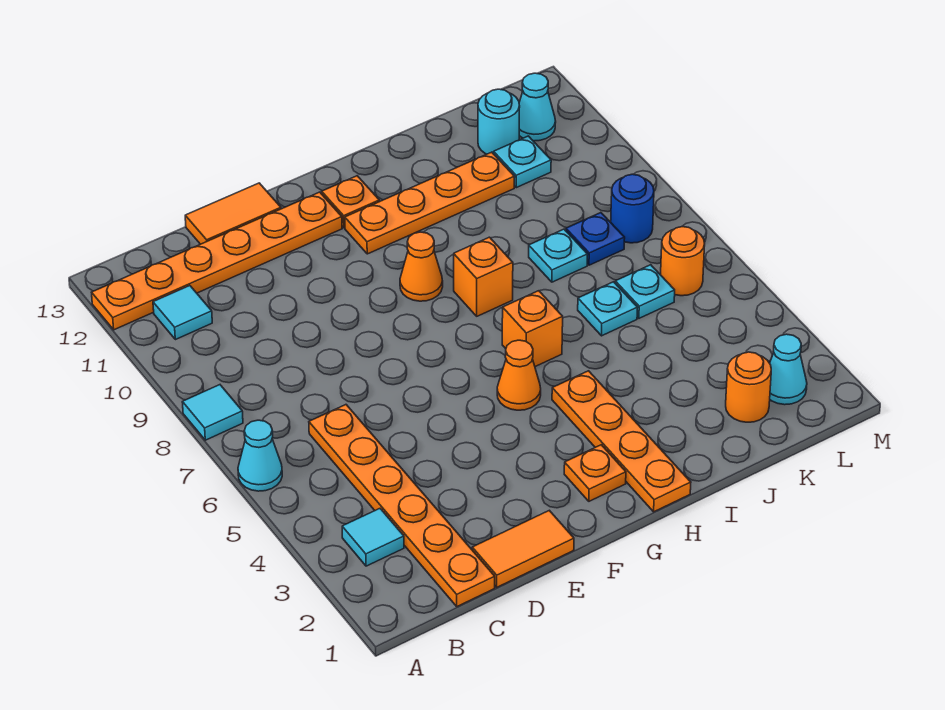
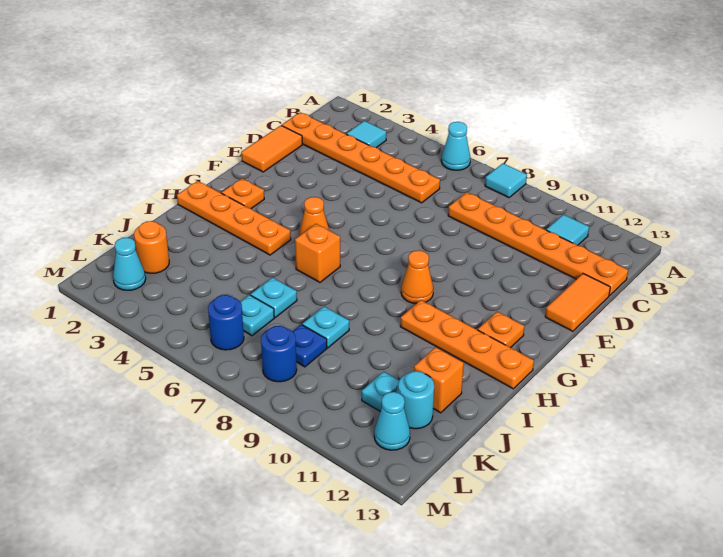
orange plate A12:F12 level 1 -> orange plate C8:C13 level 1
orange plate G11:J11 level 1 -> orange plate H10:H13 level 1
orange brick H8 level 1 -> orange brick J12 level 1
orange round brick L6 level 1 -> blue round brick L6 level 1

